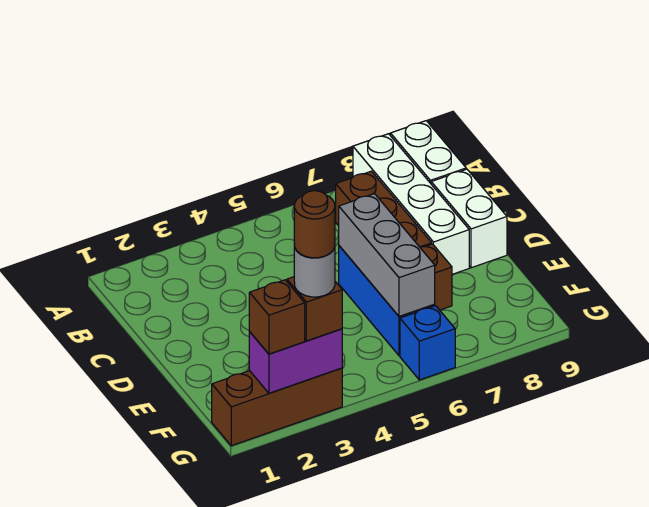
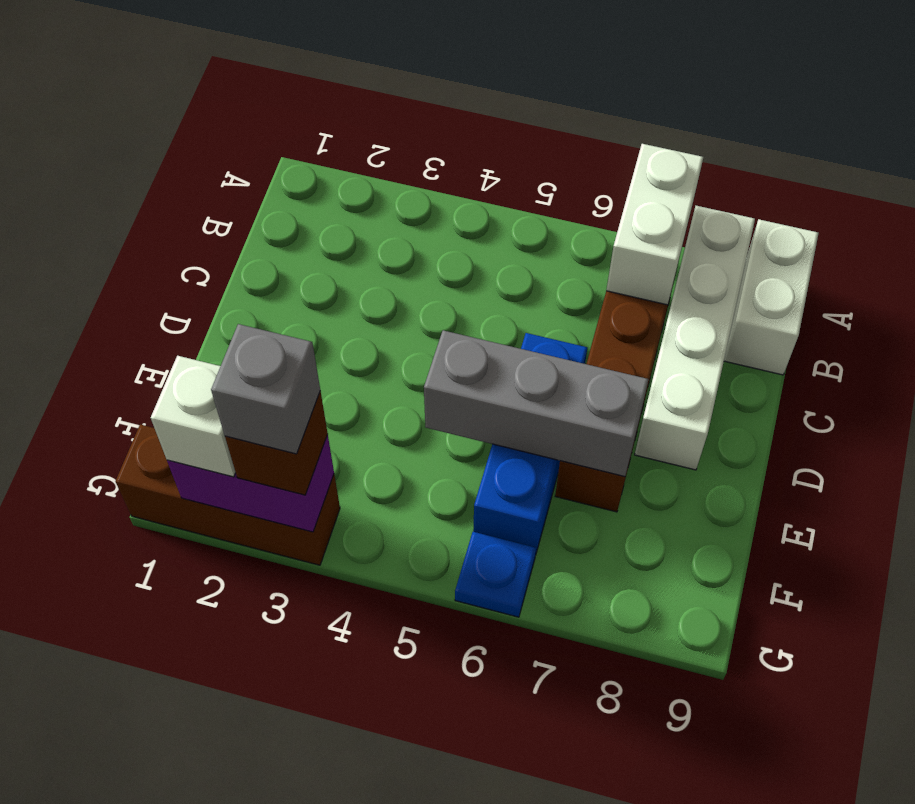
white brick C9:D9 level 1 -> white brick A7:B7 level 2
grey brick D6:F6 level 2 -> grey brick E5:E7 level 2
brown brick G2 level 3 -> white brick G2 level 3
grey round brick G3 level 4 -> grey brick G3 level 4
brown round brick G3 level 5 -> none
blue brick G6 level 1 -> blue plate G6 level 1

